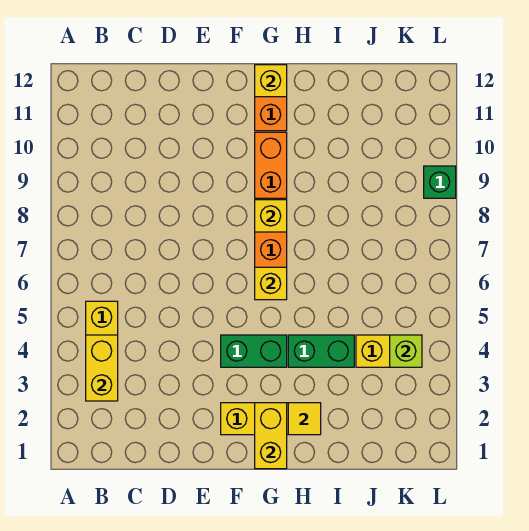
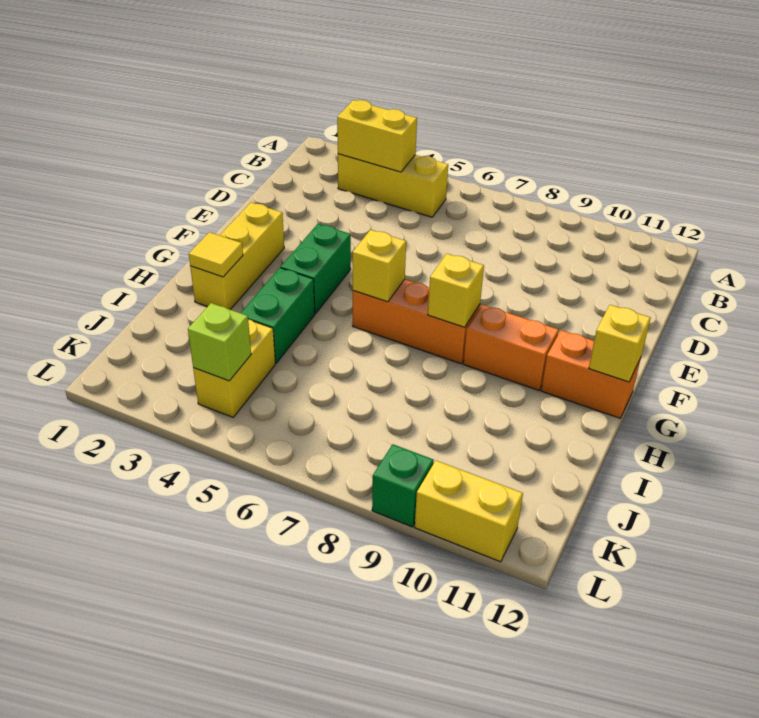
yellow brick G1:G2 level 2 -> yellow brick L10:L11 level 1

